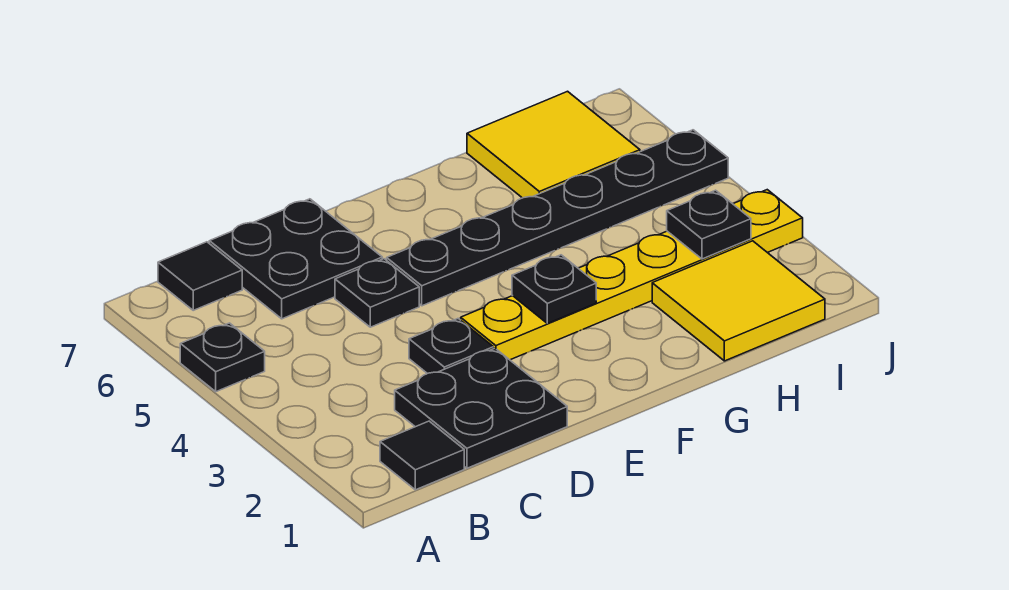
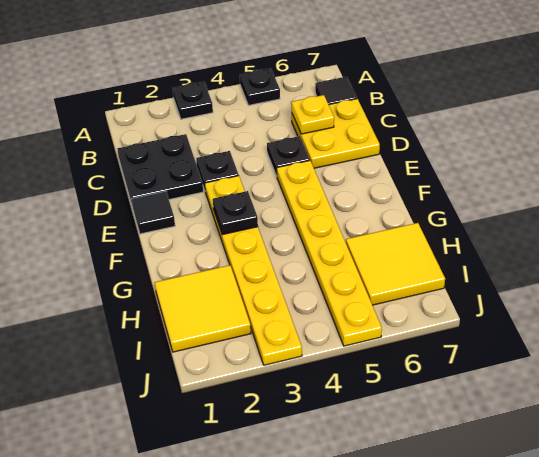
black tile B1 level 1 -> black tile E1 level 1
black plate C6:D7 level 1 -> yellow plate C6:D7 level 1
none -> yellow plate C6 level 2
black plate E5:J5 level 1 -> yellow plate E5:J5 level 1
black plate I3 level 2 -> black plate A3 level 1

